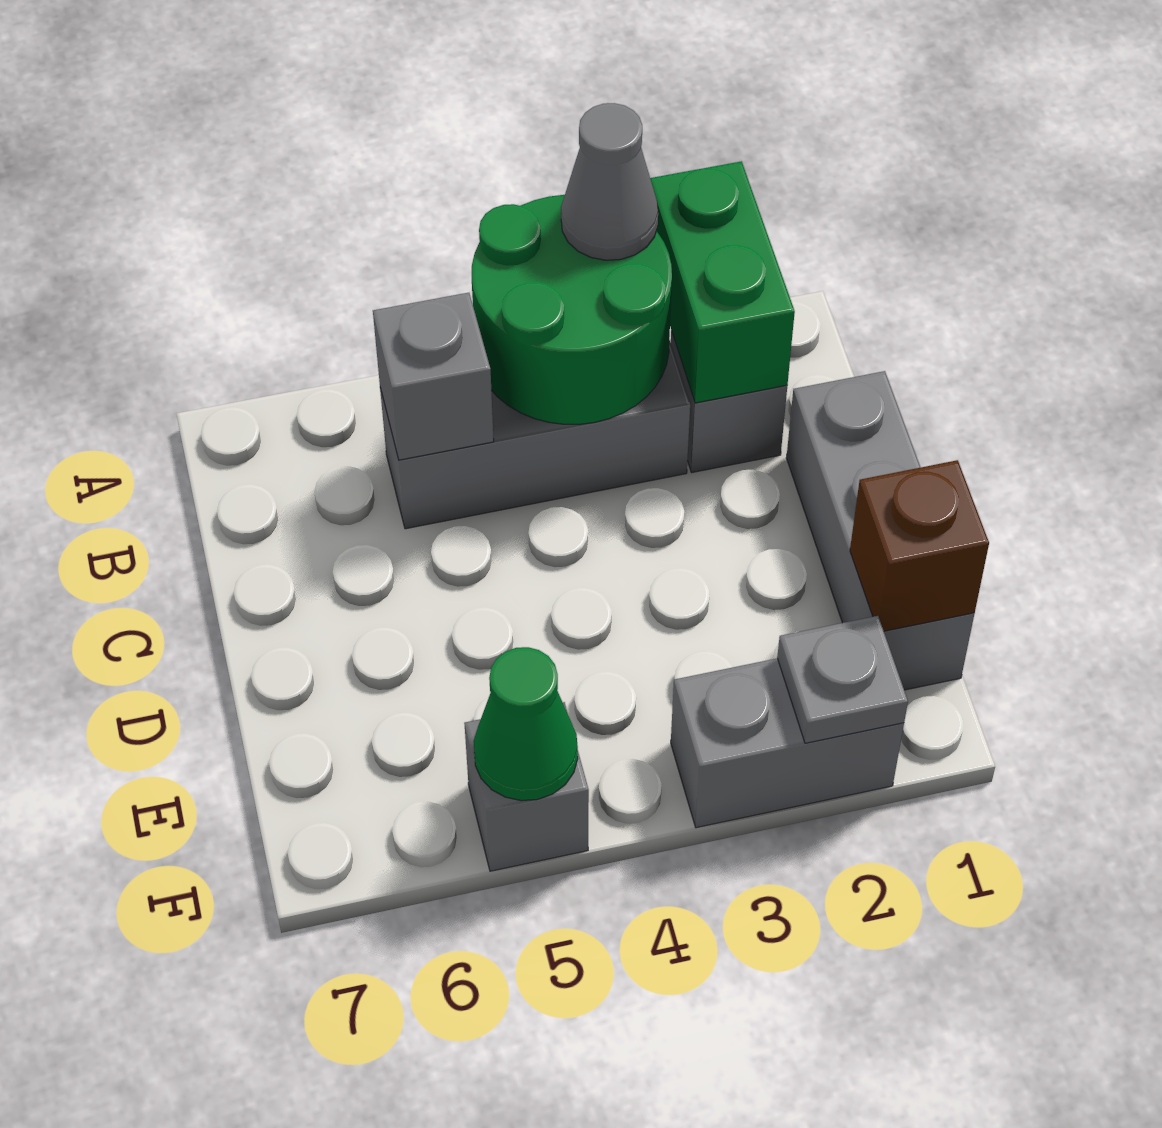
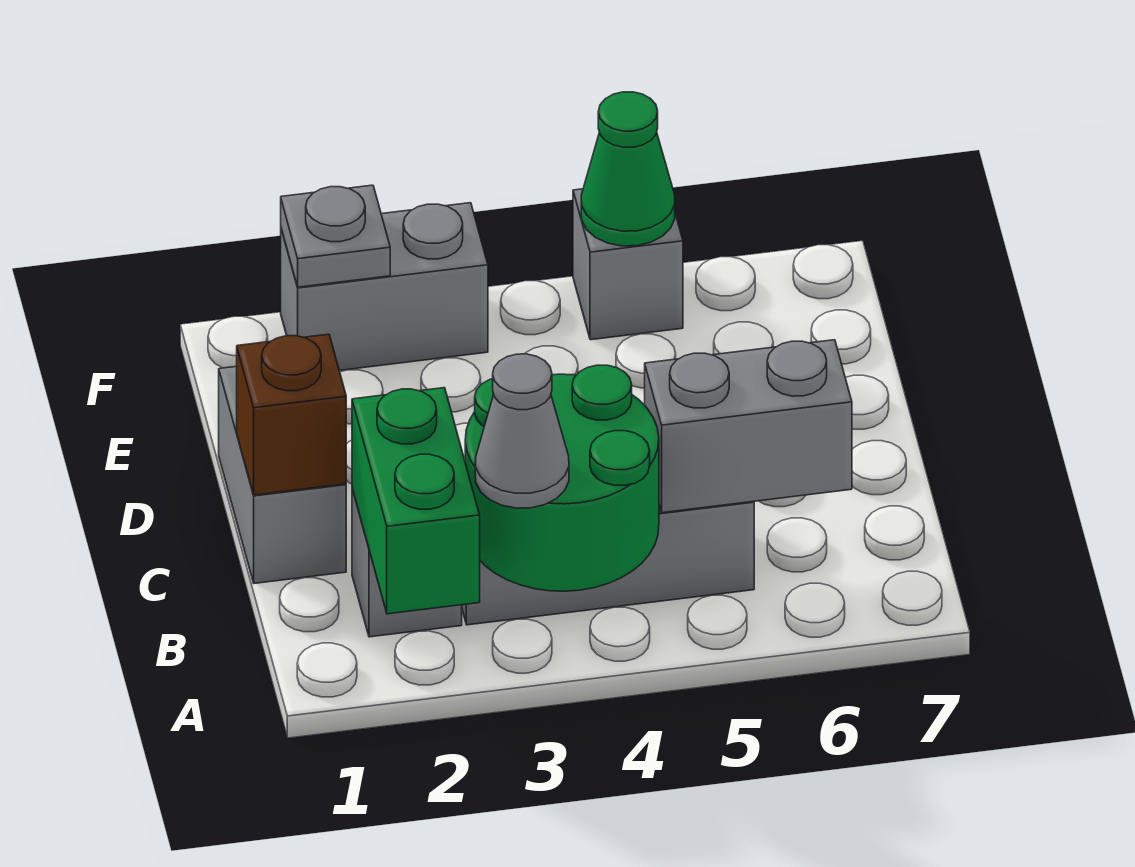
grey brick B5 level 2 -> grey brick B5:B6 level 2
grey brick C1:E1 level 1 -> grey brick C1:D1 level 1
brown brick E1 level 2 -> brown brick C1 level 2

